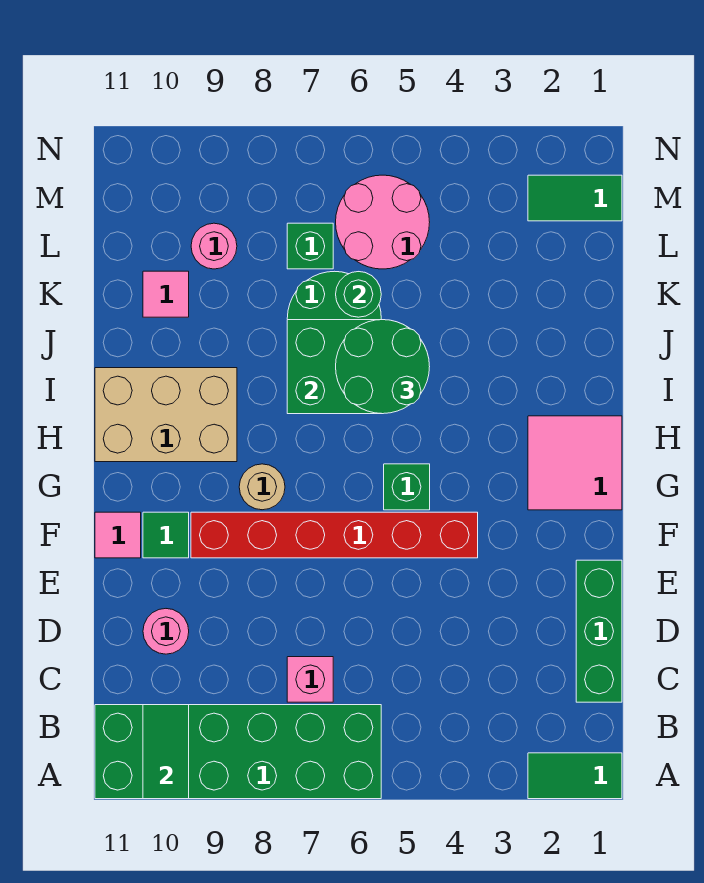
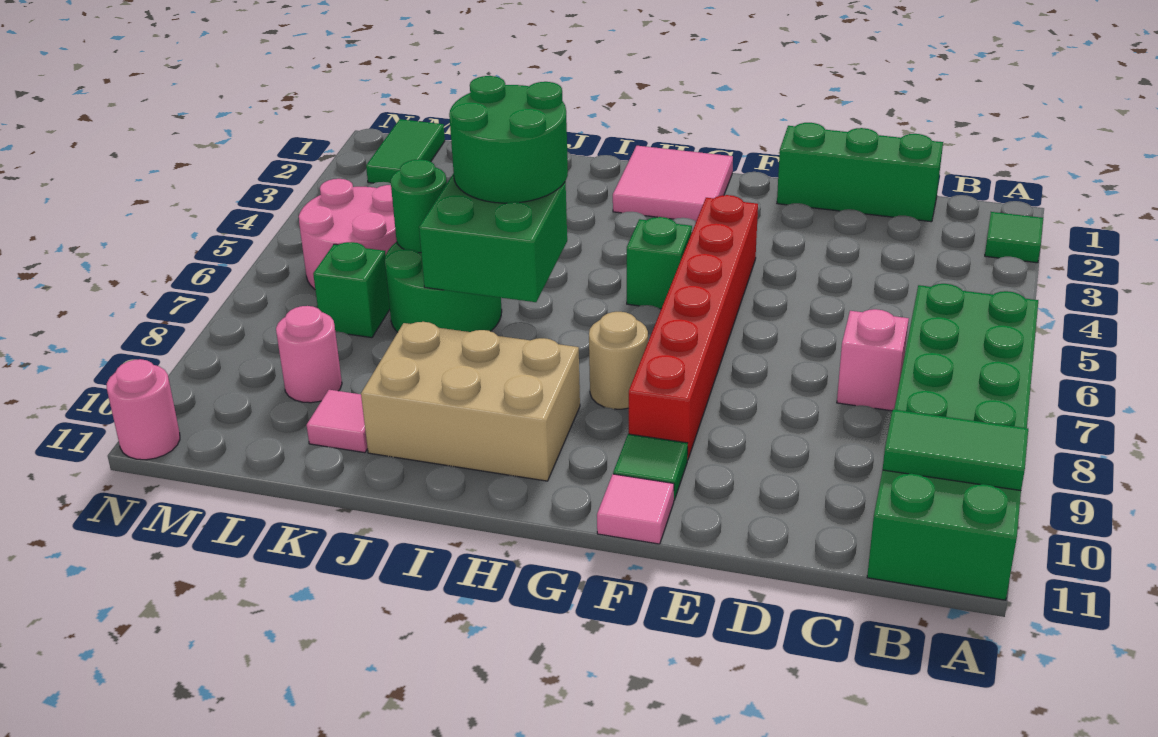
green tile A1:A2 level 1 -> green tile A2 level 1
pink round brick D10 level 1 -> pink round brick N11 level 1
tan brick H9:I11 level 1 -> tan brick H9:J10 level 1

